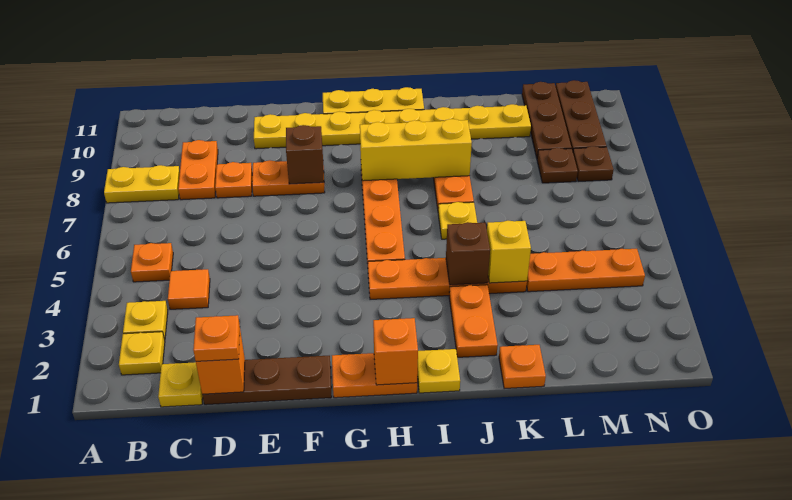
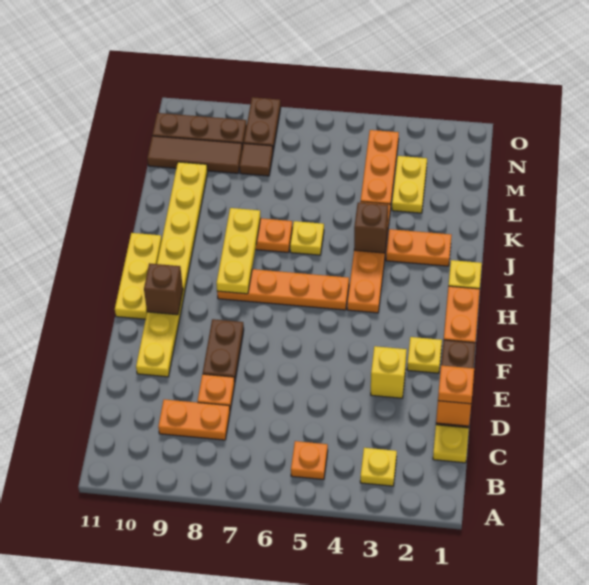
yellow plate A8:B8 level 1 -> yellow plate L3:M3 level 1
yellow plate B2 level 1 -> yellow plate F2 level 1
orange tile C4 level 1 -> none
orange plate E8:F8 level 1 -> brown plate E8:F8 level 1
brown brick F8 level 2 -> brown brick G10 level 2
orange brick H1 level 2 -> none
yellow brick H8:J8 level 2 -> yellow plate H8:J8 level 2
orange plate K1 level 1 -> none
yellow brick K4 level 2 -> yellow brick E3 level 1
brown plate M8 level 1 -> brown tile M8 level 1
brown plate M9:M11 level 1 -> brown tile M9:M11 level 1
brown plate N8 level 1 -> brown plate N8:O8 level 1

